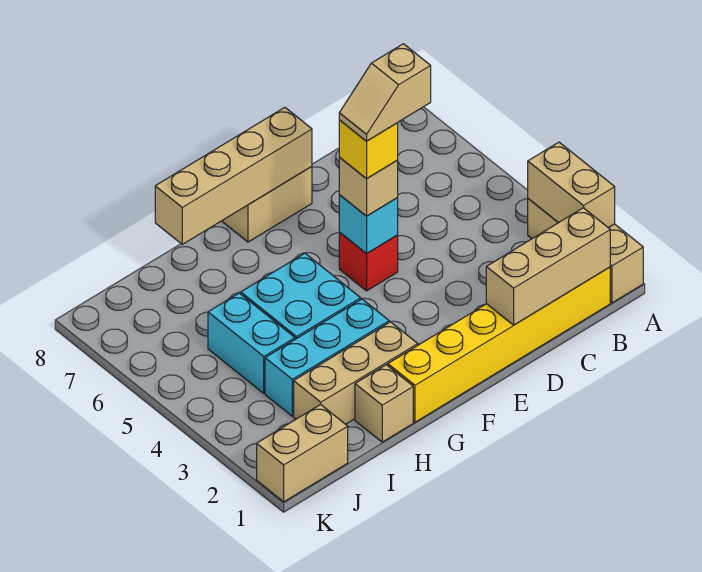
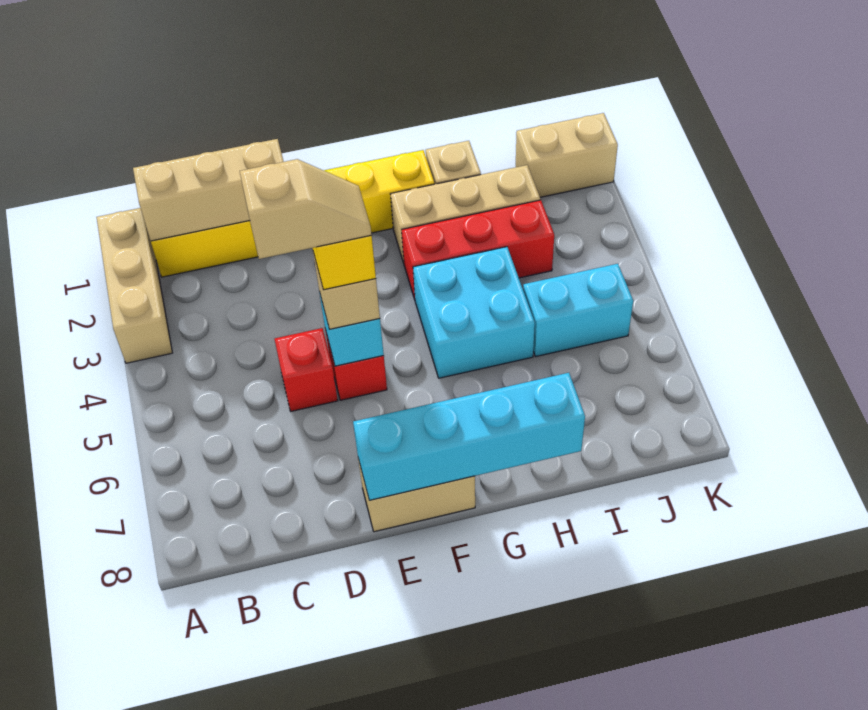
tan brick A2:A3 level 2 -> none
none -> red brick D5 level 1
tan brick E8:H8 level 2 -> cyan brick E8:H8 level 2
cyan brick G3:I3 level 1 -> red brick G3:I3 level 1
cyan brick I4:I5 level 1 -> cyan brick I5:J5 level 1

